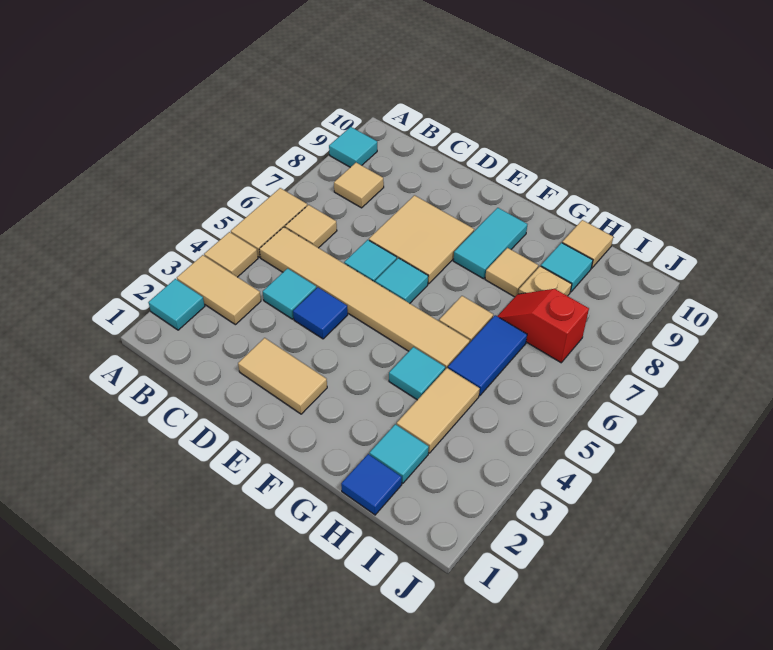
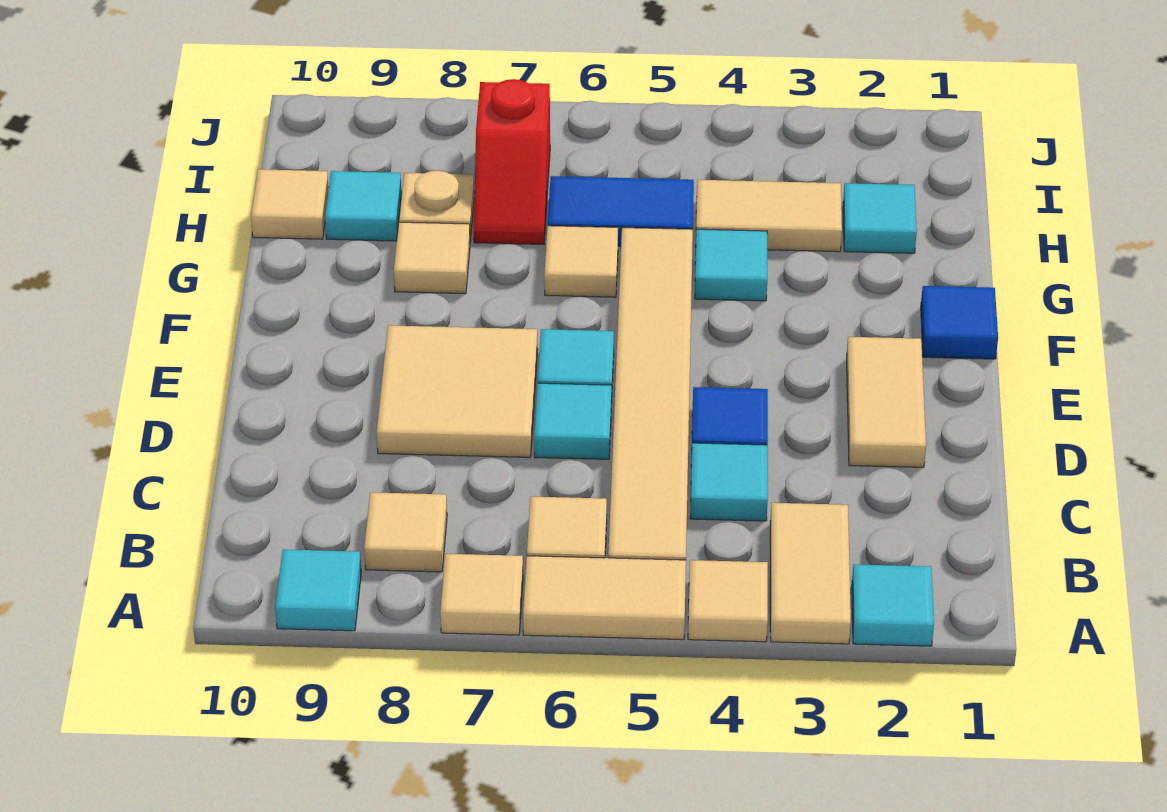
none -> tan tile A7 level 1
cyan tile F8:F9 level 1 -> none
blue tile H1 level 1 -> blue tile F1 level 1

